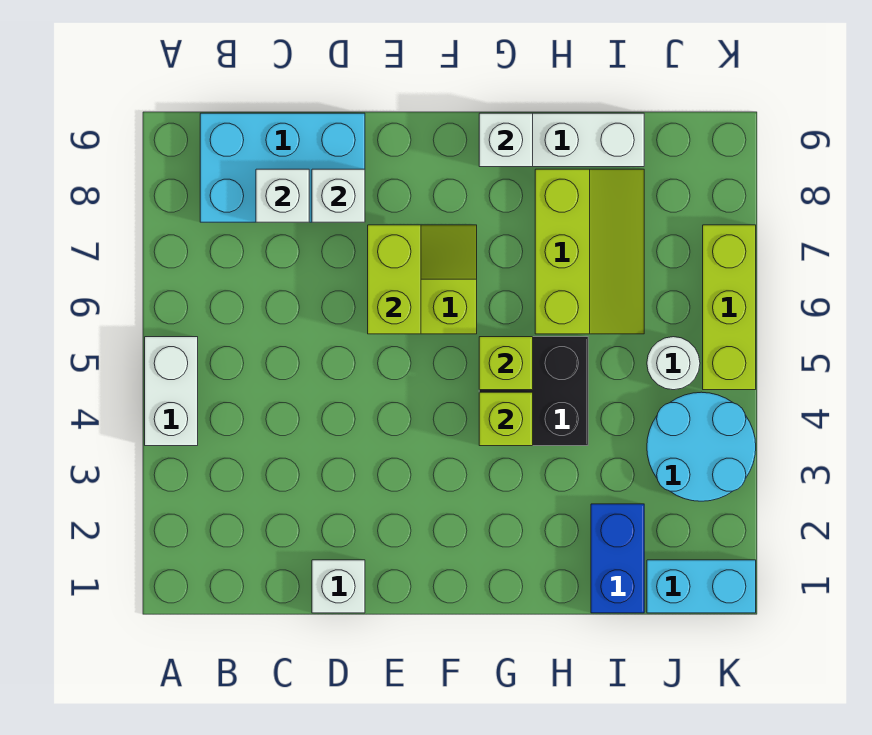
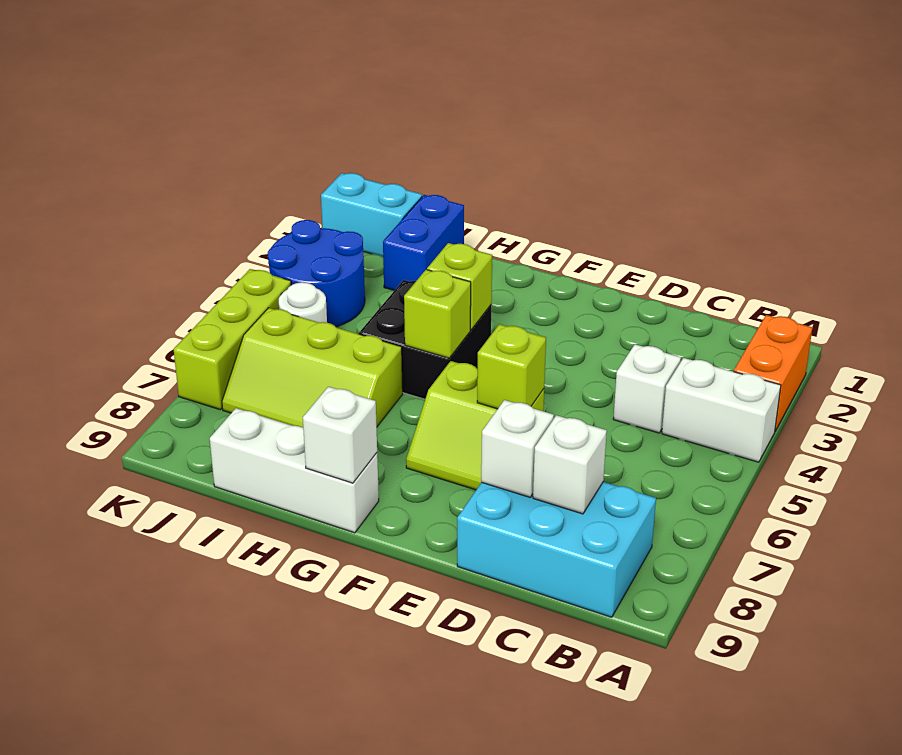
none -> orange brick A2:A3 level 1
white brick A4:A5 level 1 -> white brick A4:B4 level 1
white brick D1 level 1 -> white brick C4 level 1
lime brick E6:E7 level 2 -> lime brick E6 level 2
lime slope H6:I8 level 1 top H -> lime slope H6:J7 level 1 top 6
cyan round brick J3:K4 level 1 -> blue round brick J3:K4 level 1

